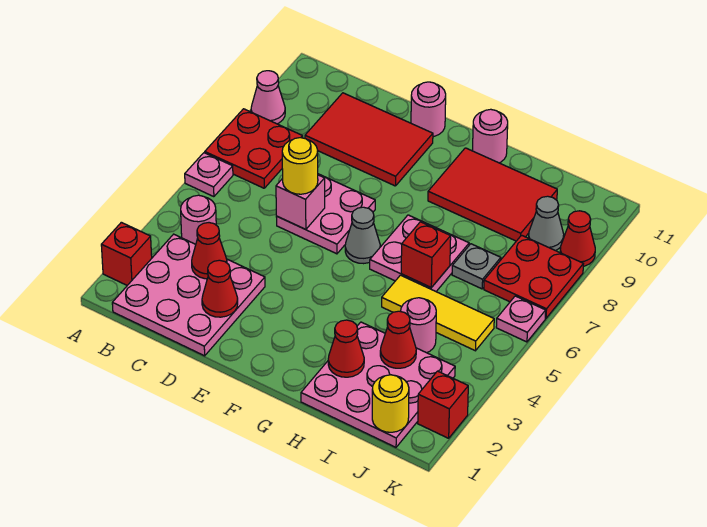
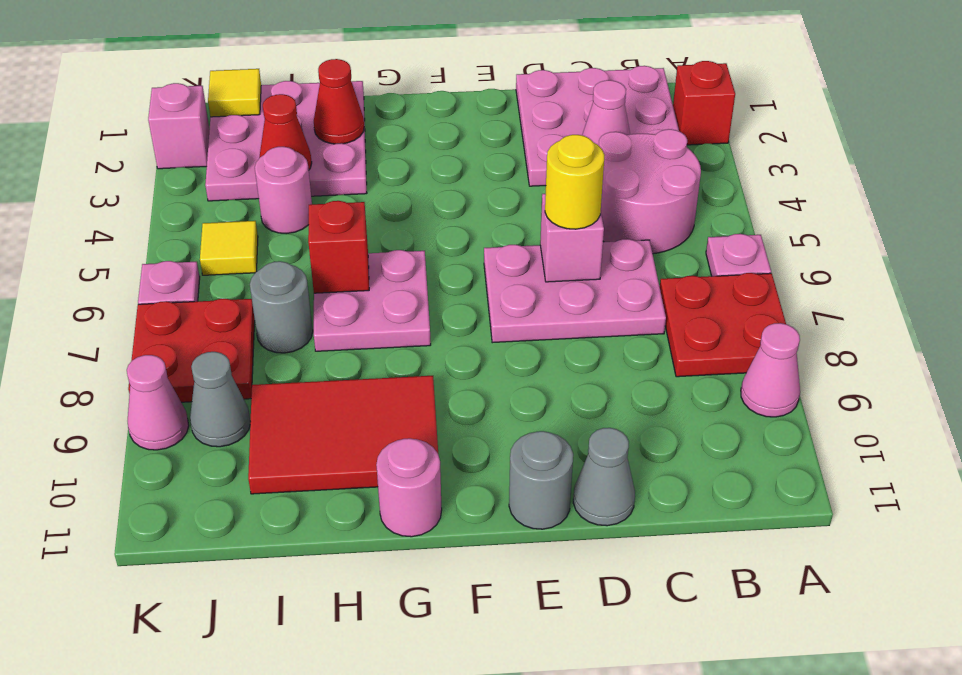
pink round brick B4 level 1 -> pink round brick B4:C5 level 1
red cone C3 level 2 -> pink cone C3 level 2
red tile C9:E10 level 1 -> none
red cone D2 level 2 -> none
pink plate D6:E7 level 1 -> pink plate C6:E7 level 1
pink round brick E11 level 1 -> grey round brick E11 level 1
grey cone F6 level 1 -> grey cone D11 level 1
yellow tile H5:J5 level 1 -> yellow tile J5 level 1
grey plate I7 level 1 -> grey round brick I7 level 1
yellow round brick J1 level 2 -> yellow tile J1 level 2
red brick K2 level 1 -> pink brick K2 level 1
red cone K9 level 1 -> pink cone K9 level 1

